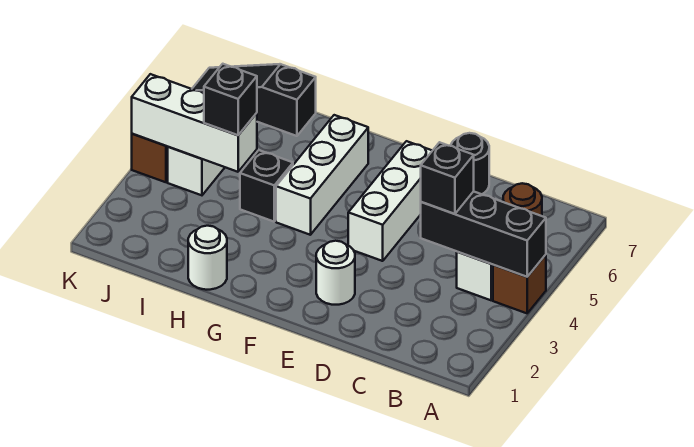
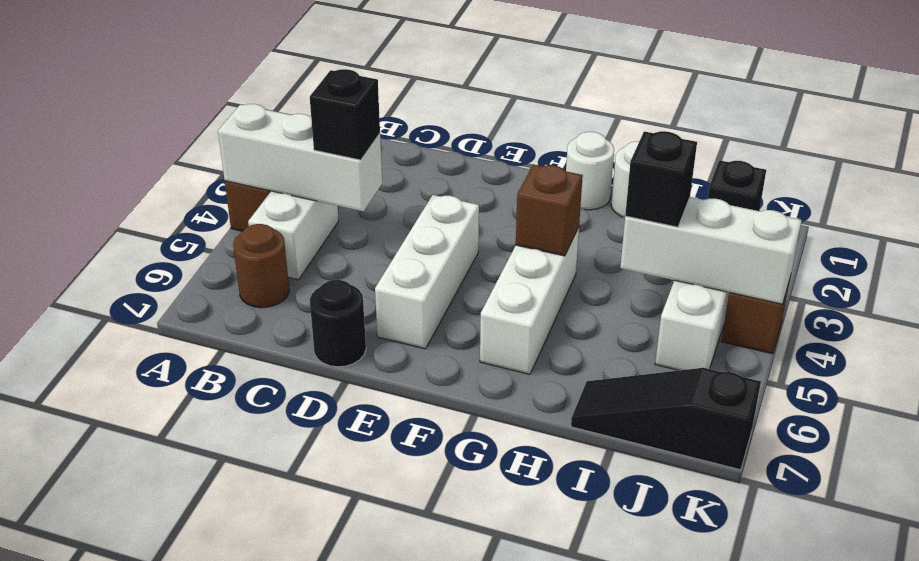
black brick A4:C4 level 2 -> white brick A4:C4 level 2
white round brick E2 level 1 -> white round brick G1 level 1
none -> brown brick G4 level 2
black brick H4 level 1 -> black brick J1 level 1
black slope I7:K7 level 1 top I -> black slope I7:K7 level 1 top K

